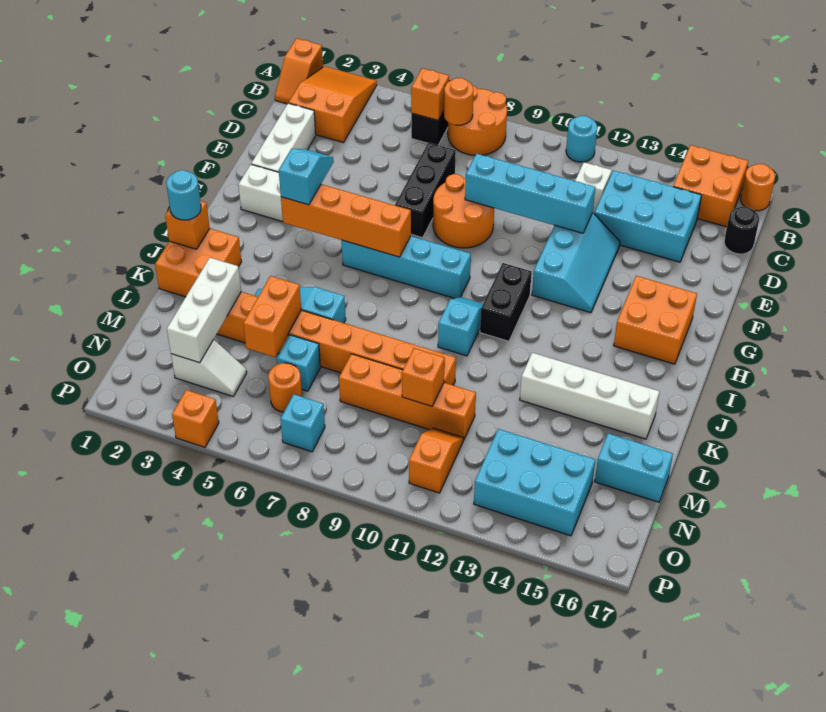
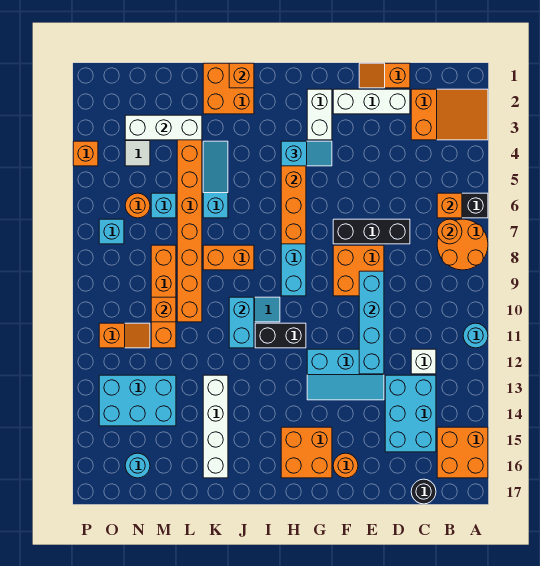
orange slope A1:B1 level 1 top A -> orange slope D1:E1 level 1 top D
orange round brick A17 level 1 -> orange round brick F16 level 1
orange round brick E8:F9 level 1 -> orange brick E8:F9 level 1
cyan round brick J1 level 3 -> cyan round brick N16 level 1
orange brick L5:M5 level 2 -> orange brick J8:K8 level 1
cyan brick M16:M17 level 1 -> cyan brick J10:J11 level 2
cyan brick N13:O15 level 1 -> cyan brick M13:O14 level 1

